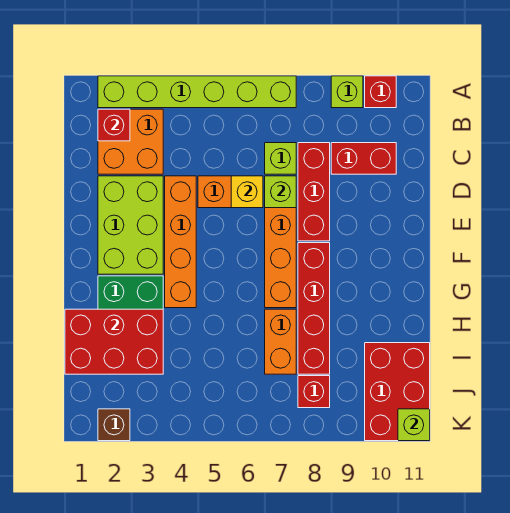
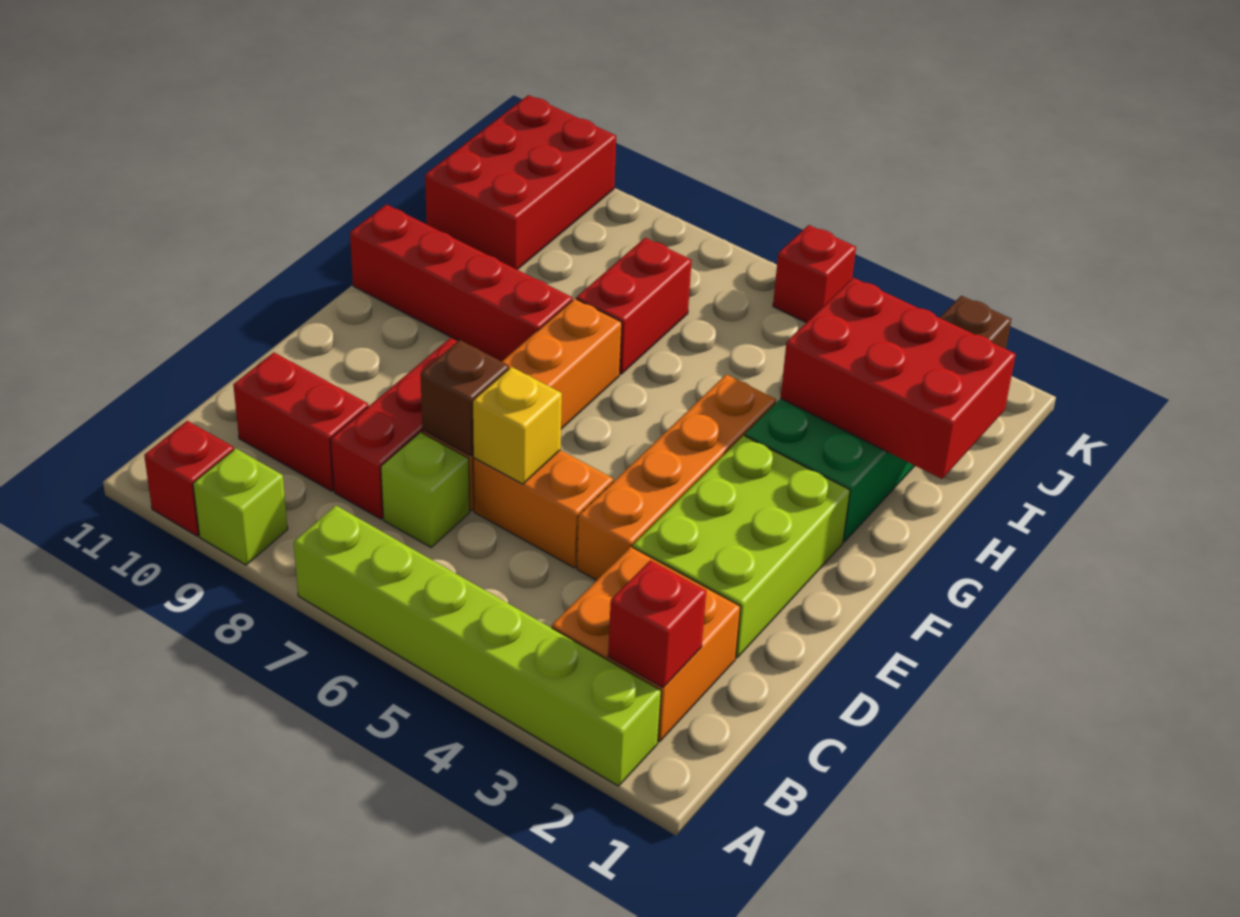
lime brick D7 level 2 -> brown brick D7 level 2
red brick F8:I8 level 1 -> red brick G8:G11 level 1
orange brick H7:I7 level 1 -> red brick H7:I7 level 1
red brick J8 level 1 -> red brick K5 level 1
lime brick K11 level 2 -> none

